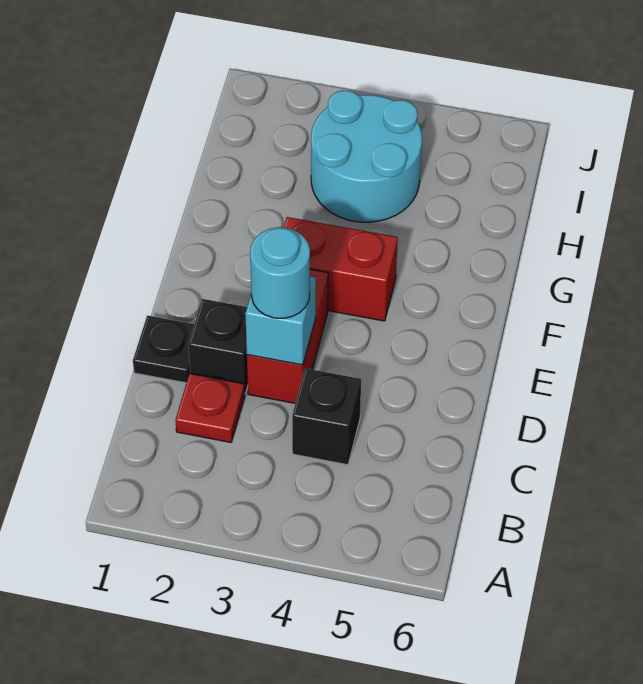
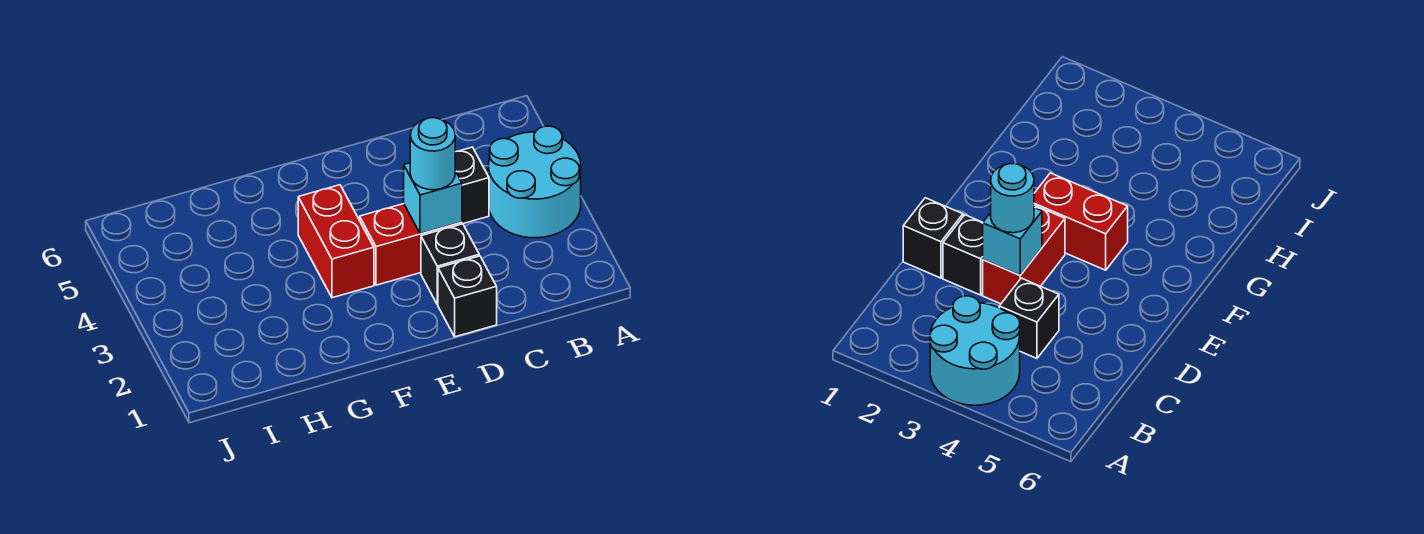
red plate C2 level 1 -> none
black plate D1 level 1 -> black brick D1 level 1
cyan round brick H3:I4 level 1 -> cyan round brick A3:B4 level 1

